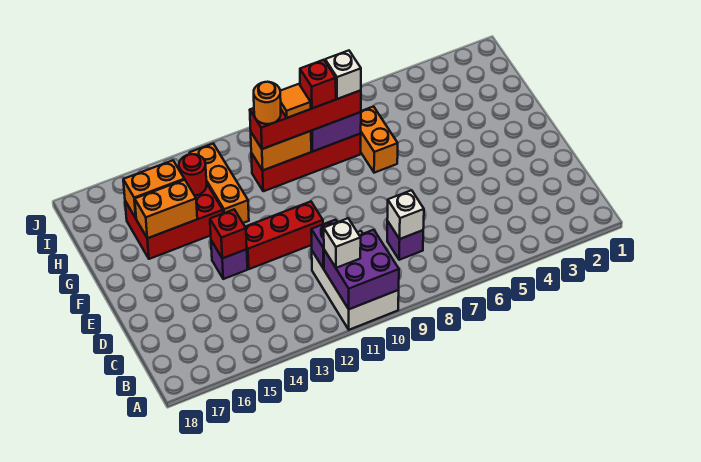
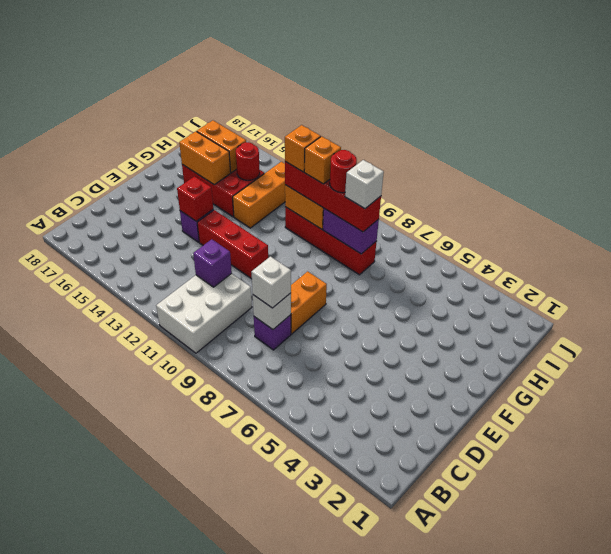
purple brick A10:B11 level 2 -> none
white brick B11 level 3 -> white brick C8 level 3
orange brick G7:H7 level 1 -> orange brick D8:E8 level 1
red brick H9 level 4 -> red round brick H9 level 4
orange tile H10 level 4 -> orange brick H10 level 4
orange round brick H11 level 4 -> orange brick H11 level 4

